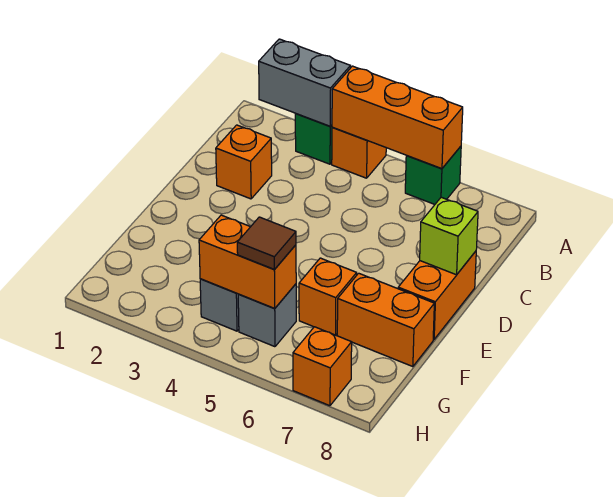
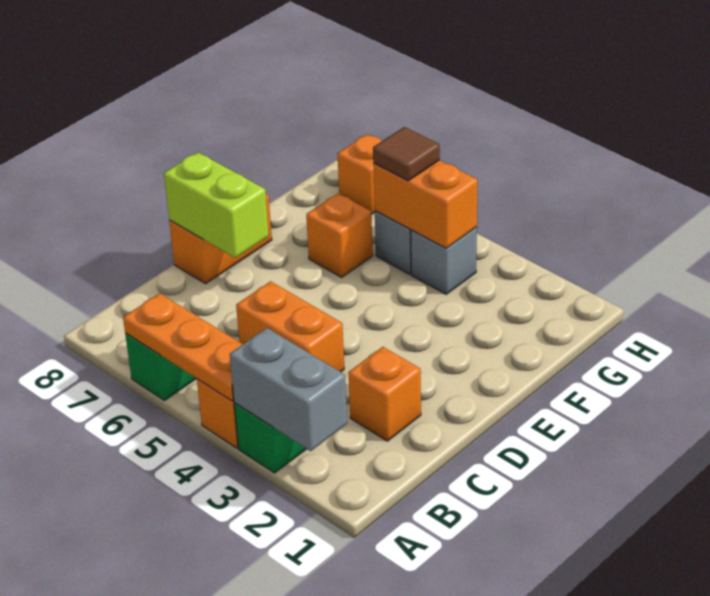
orange brick A4:A6 level 2 -> orange plate A4:A6 level 2
lime brick D8 level 2 -> lime brick D7:D8 level 2
orange brick F7:F8 level 1 -> orange brick C4:C5 level 1

